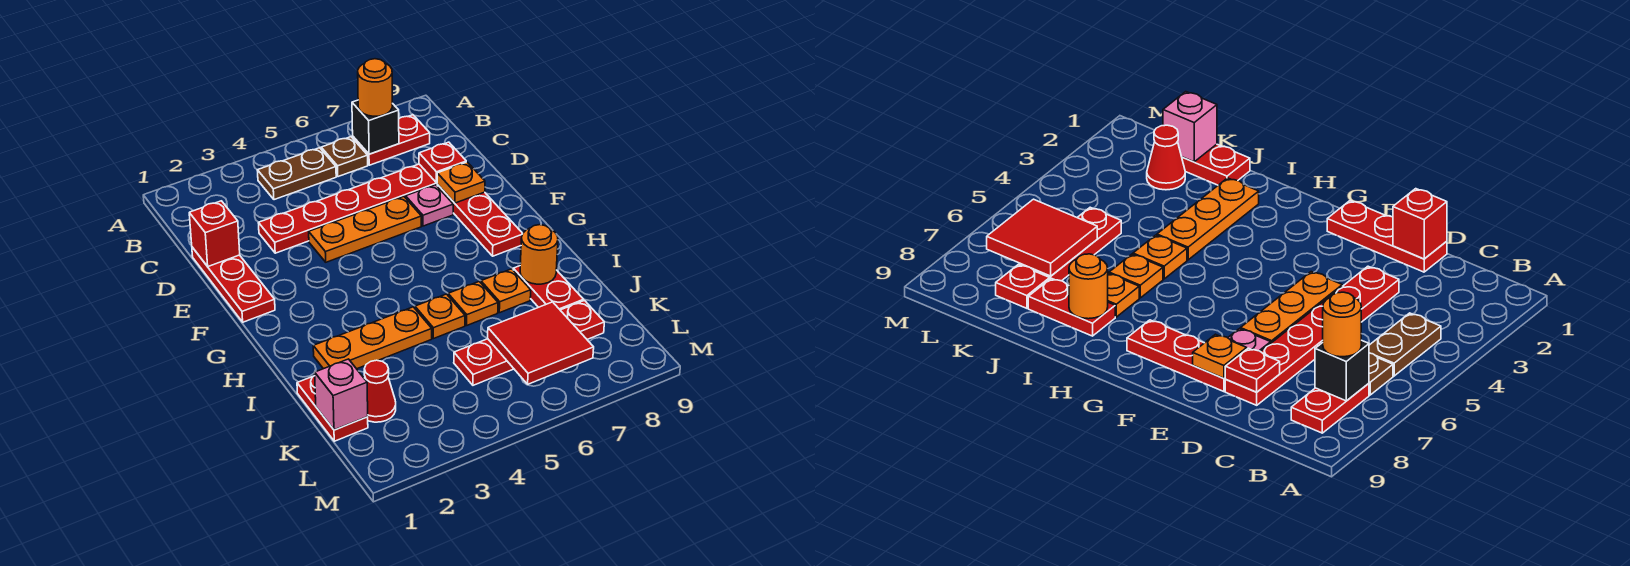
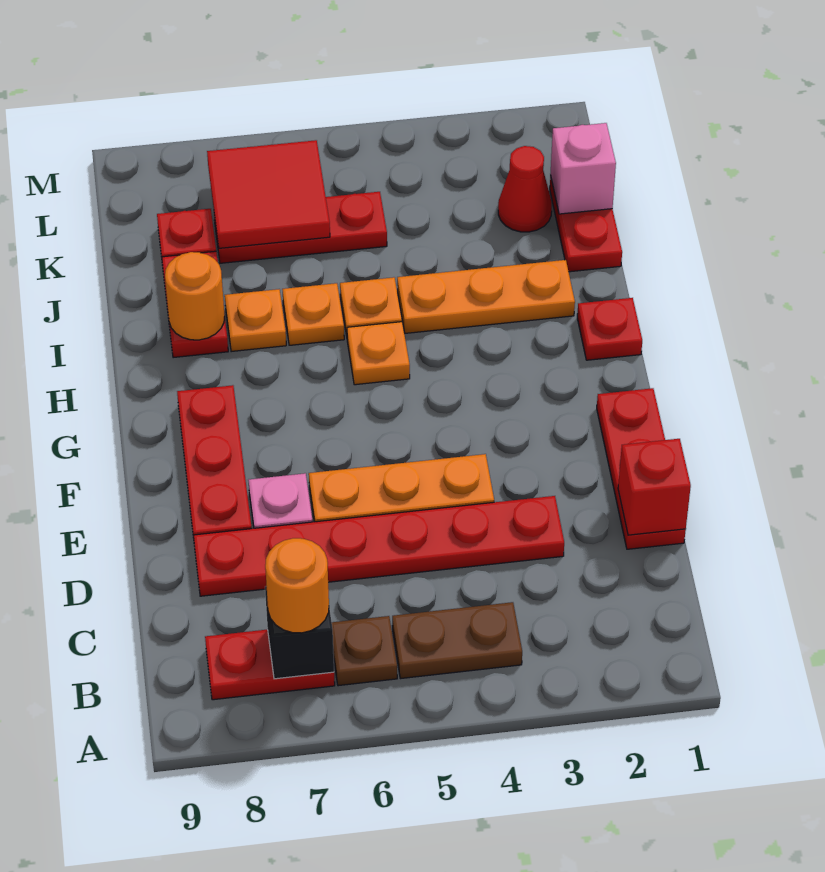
red plate D8 level 2 -> red plate H1 level 1
orange plate E8 level 2 -> orange plate H5 level 1

